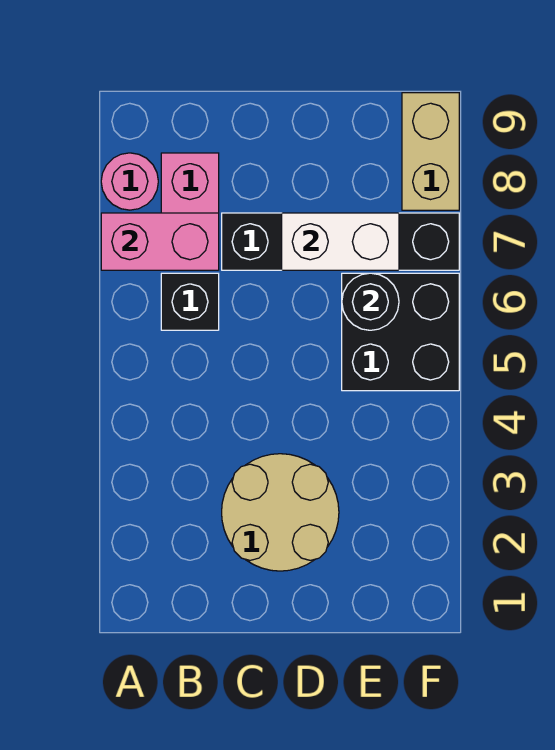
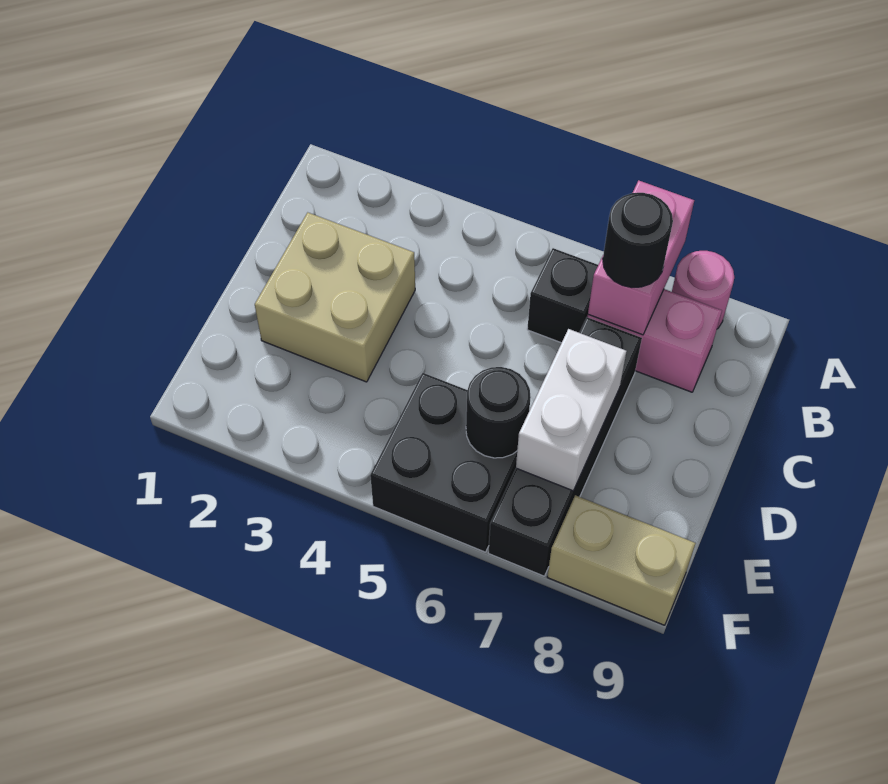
none -> black round brick B7 level 3
tan round brick C2:D3 level 1 -> tan brick C2:D3 level 1

